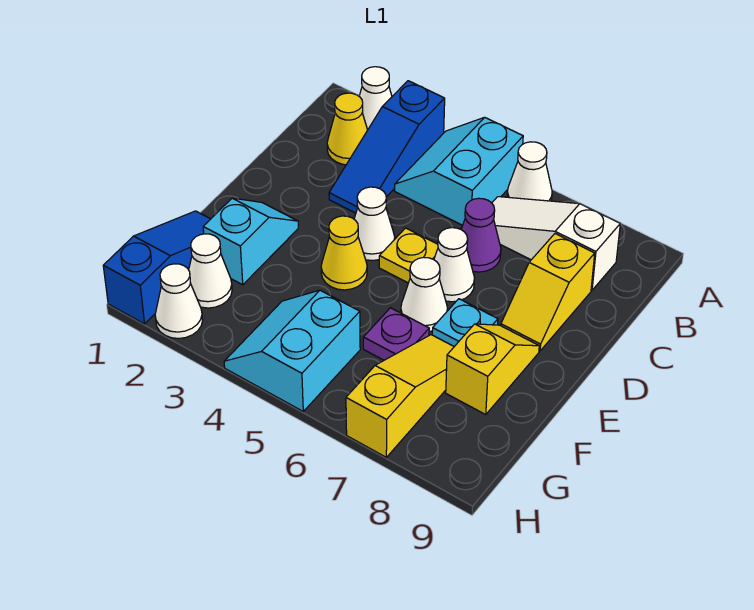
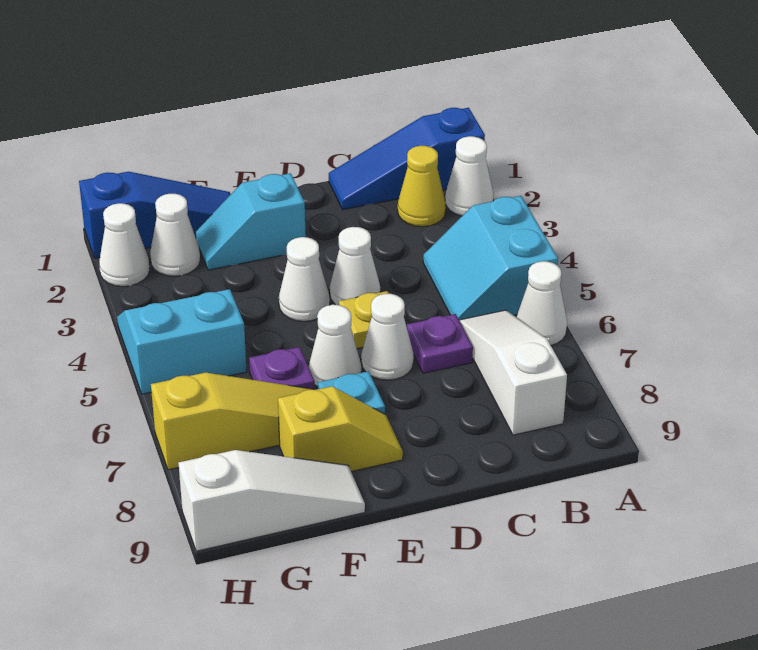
blue slope A3:C3 level 1 top A -> blue slope A1:C1 level 1 top A
cyan slope A4:B5 level 1 top 5 -> cyan slope A4:B5 level 1 top A
purple cone C6 level 1 -> purple plate C6 level 1
yellow slope C8:D8 level 1 top C -> none
cyan slope E2:F2 level 1 top F -> cyan slope E2:F2 level 1 top E
yellow cone E4 level 1 -> white cone E4 level 1
none -> white slope F9:H9 level 1 top H

